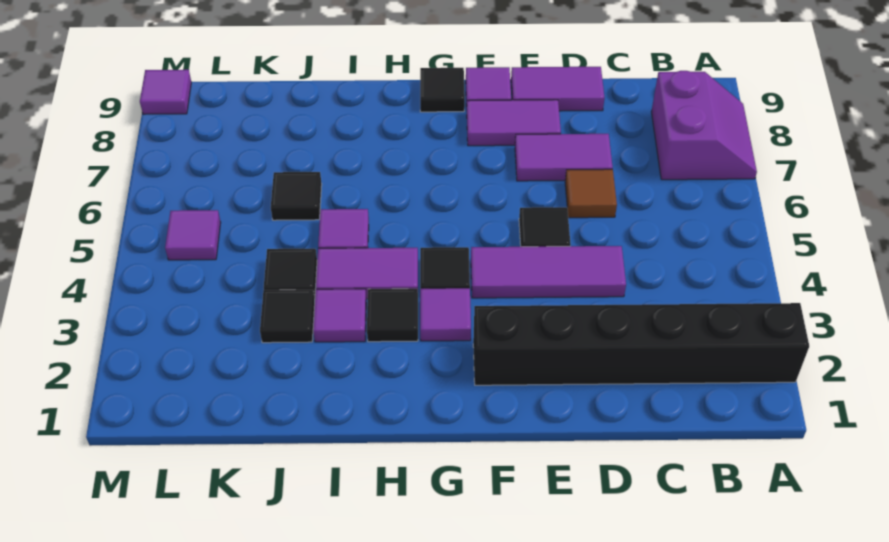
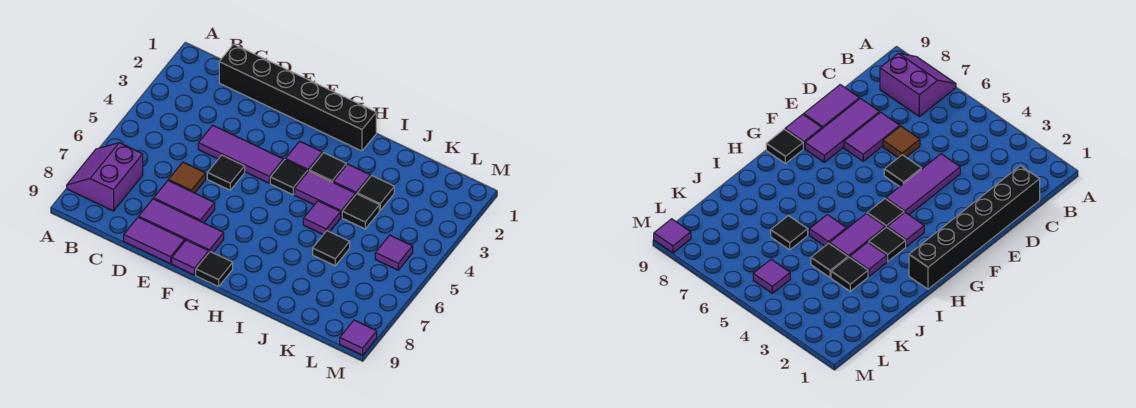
black brick A2:F2 level 1 -> black brick C1:H1 level 1
purple tile E8:F8 level 1 -> purple tile D8:F8 level 1

